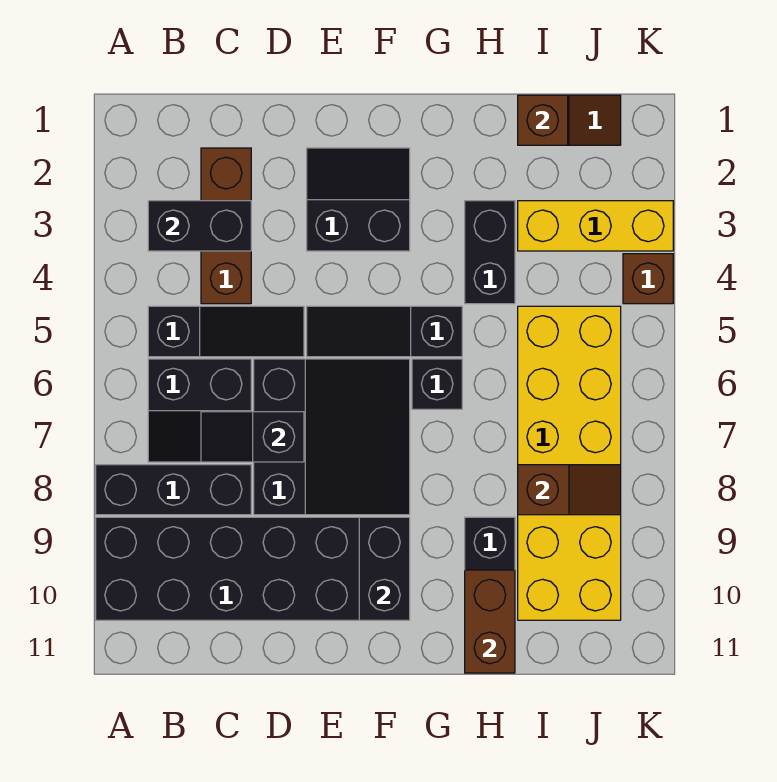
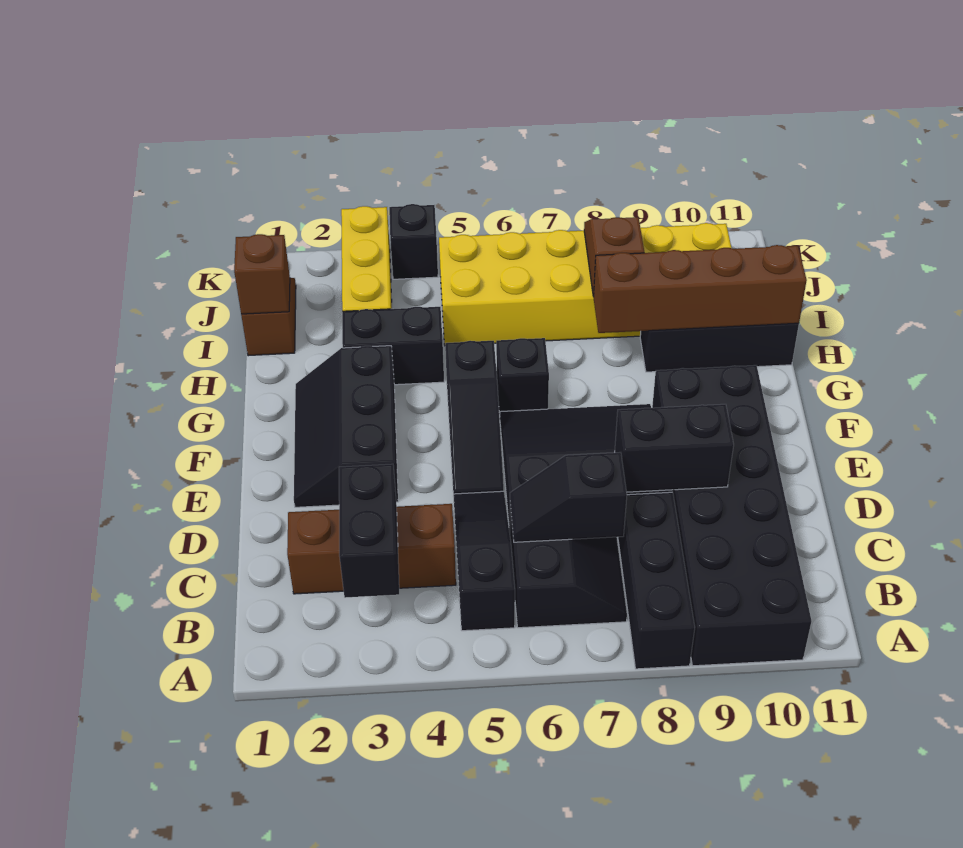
black slope C7:D7 level 2 top D -> black slope C6:C7 level 2 top 7
black slope E2:F3 level 1 top 3 -> black slope E2:G3 level 1 top 3
black brick F9:F10 level 2 -> black brick D8:D9 level 2
brown brick H10:H11 level 2 -> brown brick H8:H11 level 2
brown brick K4 level 1 -> black brick K4 level 1

